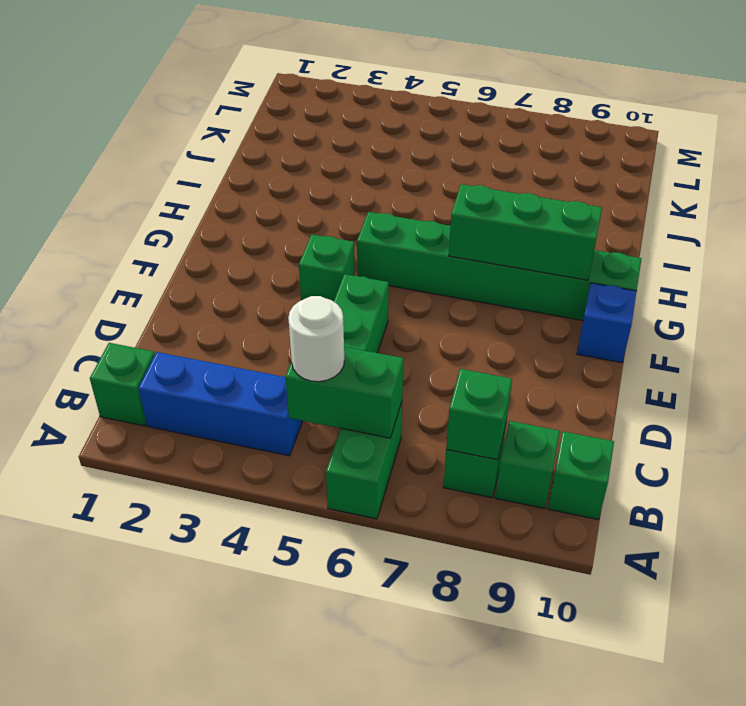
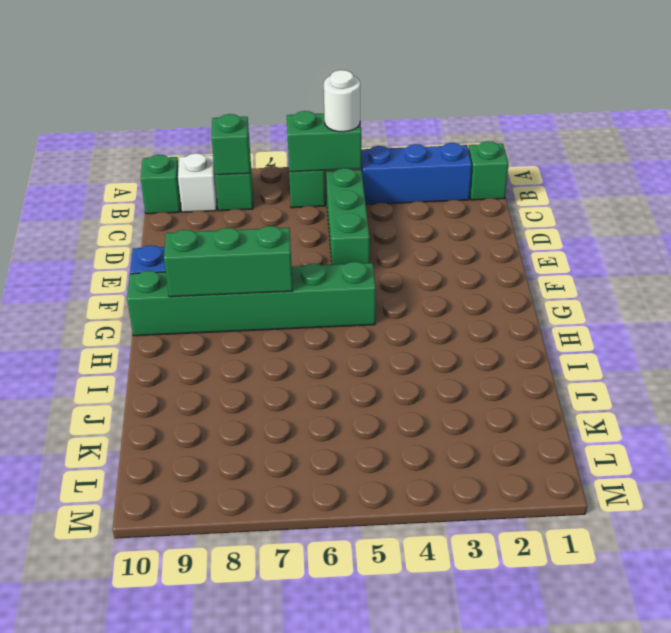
green brick B9 level 1 -> white brick B9 level 1
green brick F4 level 1 -> none

